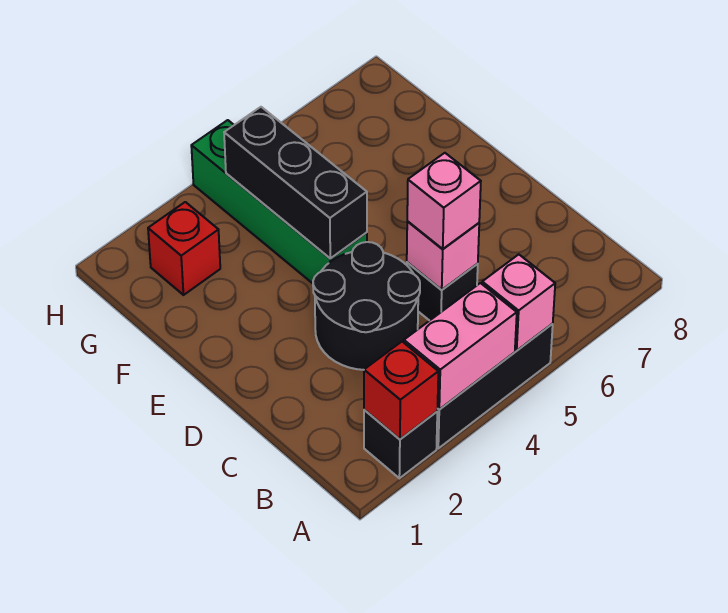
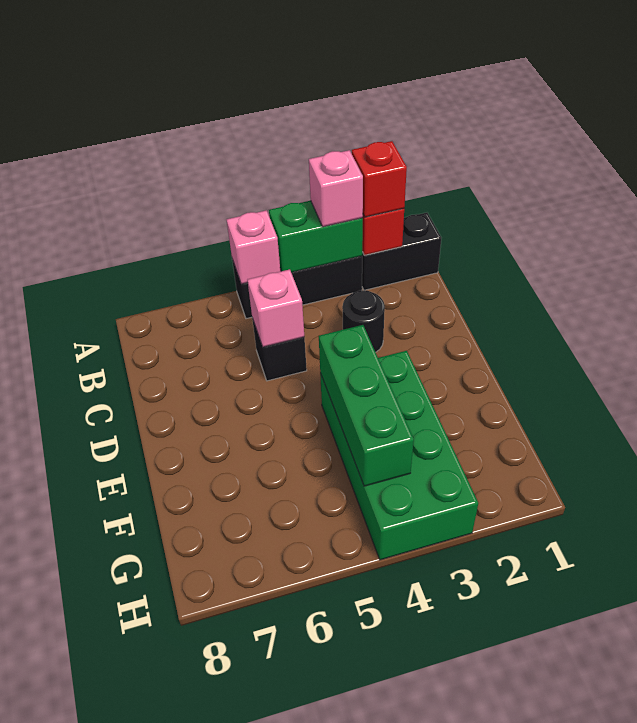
black brick A2 level 1 -> black brick A1:A2 level 1
pink brick A3:A4 level 2 -> green brick A3:A4 level 2
black round brick C3:D4 level 1 -> black round brick C3 level 1
pink brick C5 level 3 -> pink brick A3 level 3
green brick E4:H4 level 1 -> green brick E3:H4 level 1
black brick E4:G4 level 2 -> green brick E4:G4 level 2
red brick G2 level 1 -> red brick A2 level 3

